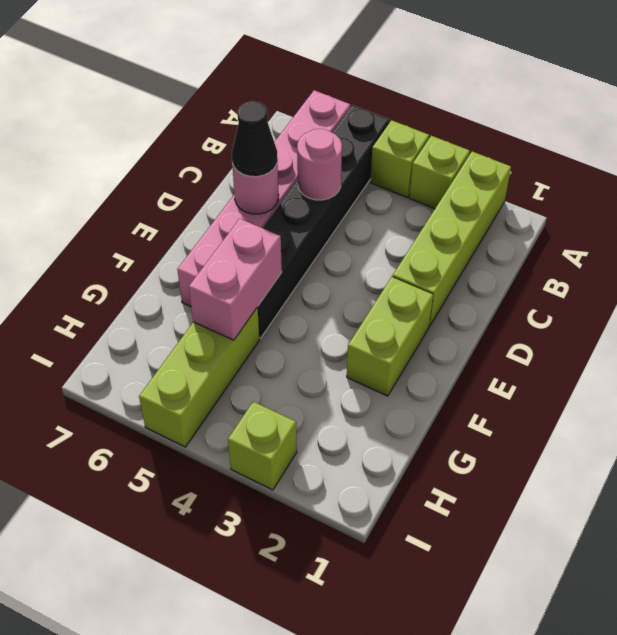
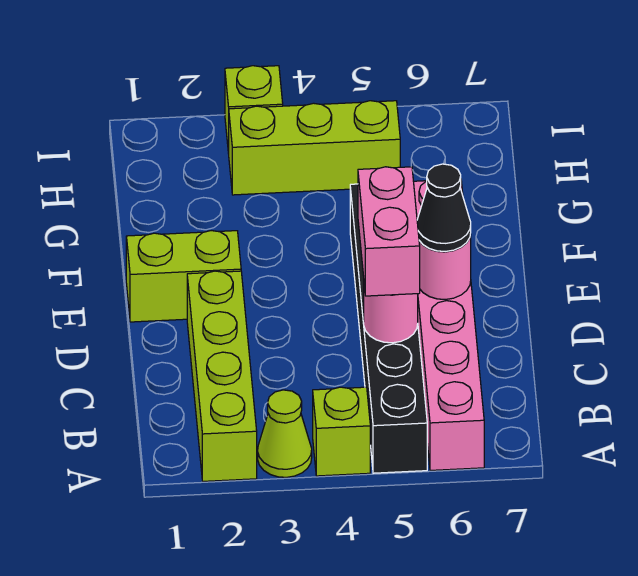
lime brick A3 level 1 -> lime cone A3 level 1
lime brick E2:F2 level 1 -> lime brick E1:E2 level 1
pink brick F5:G5 level 2 -> pink brick C5:D5 level 3
lime brick G5:I5 level 1 -> lime brick H3:H5 level 1

